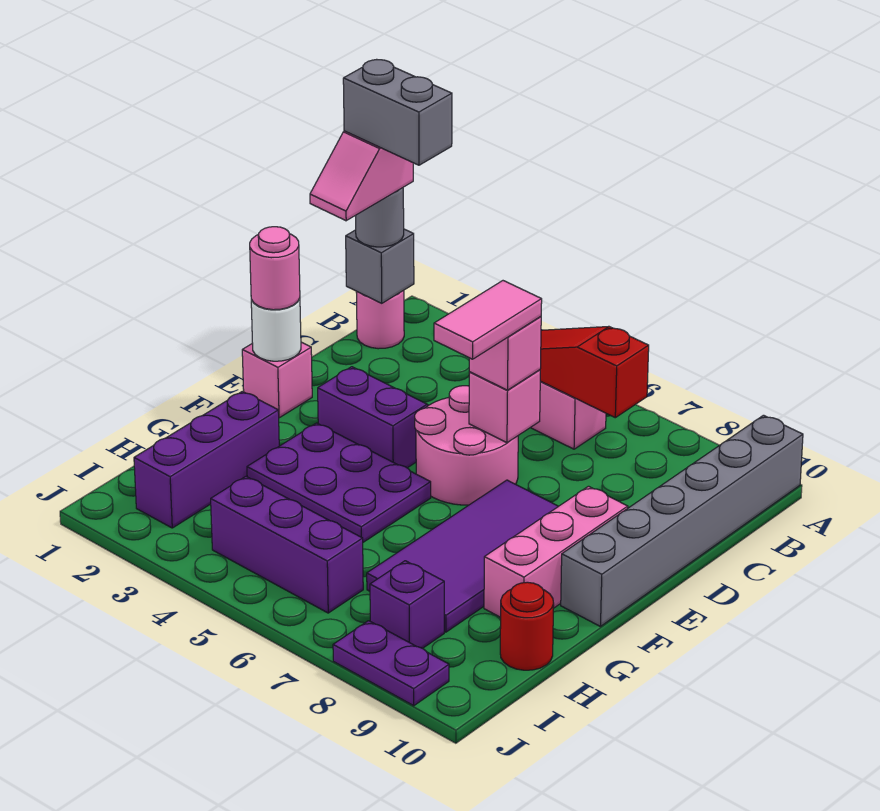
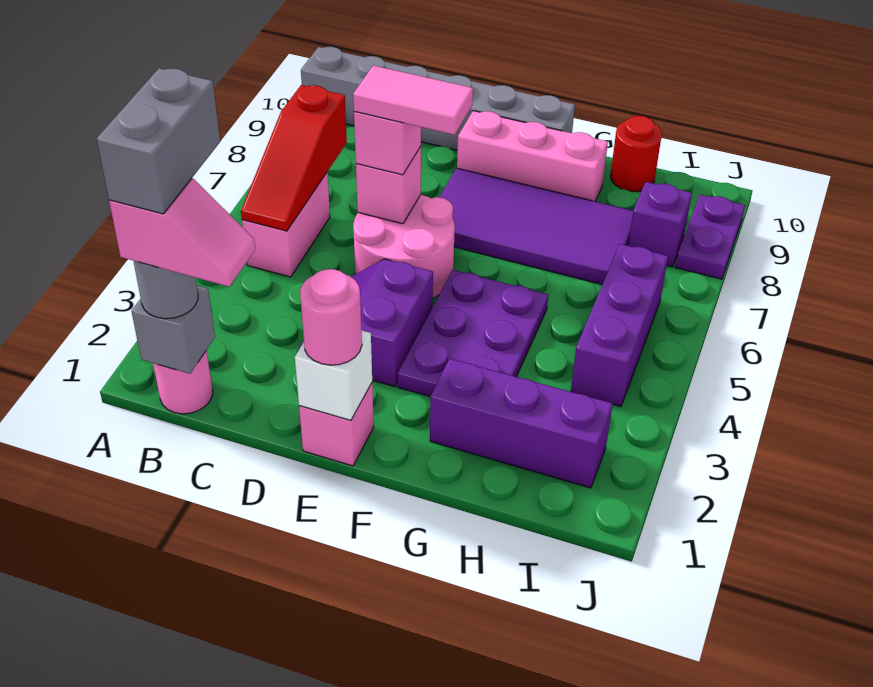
white round brick E1 level 2 -> white brick E1 level 2

